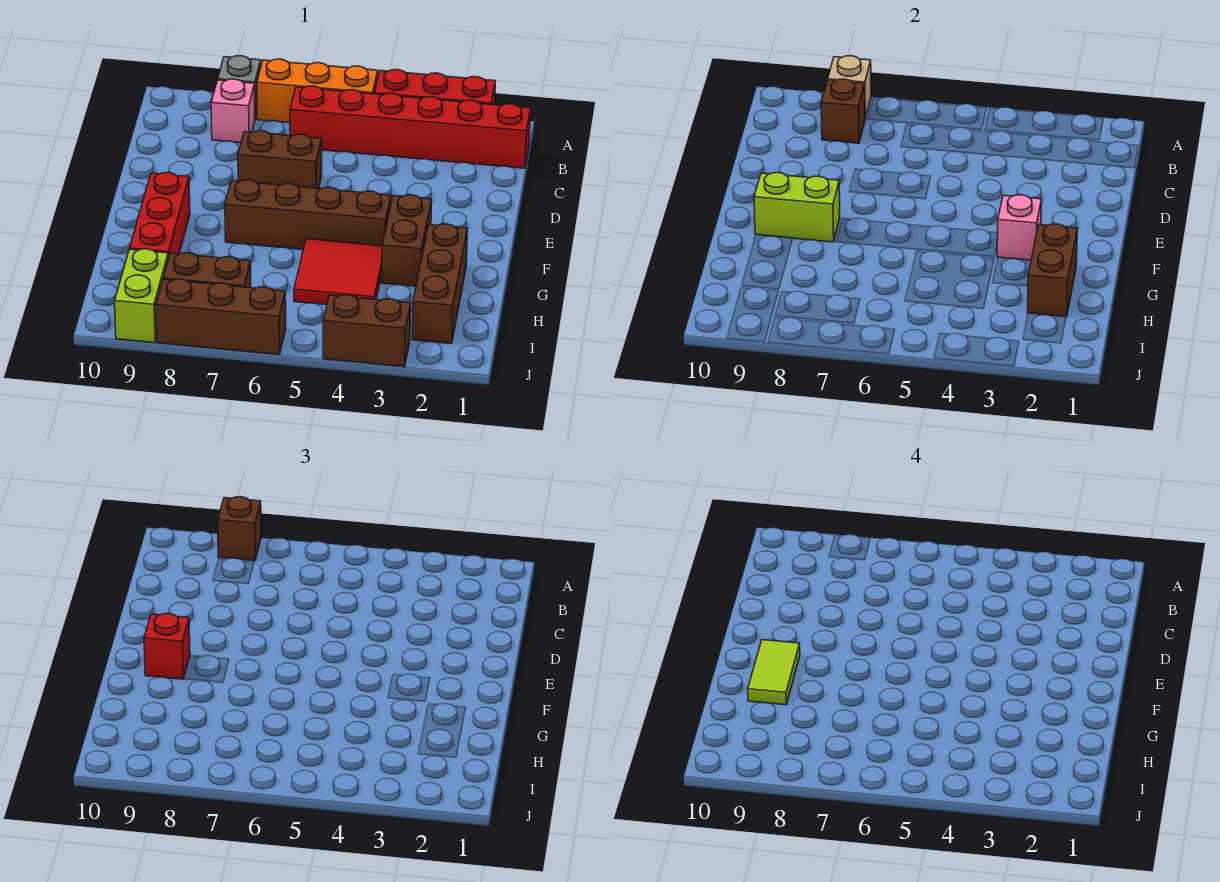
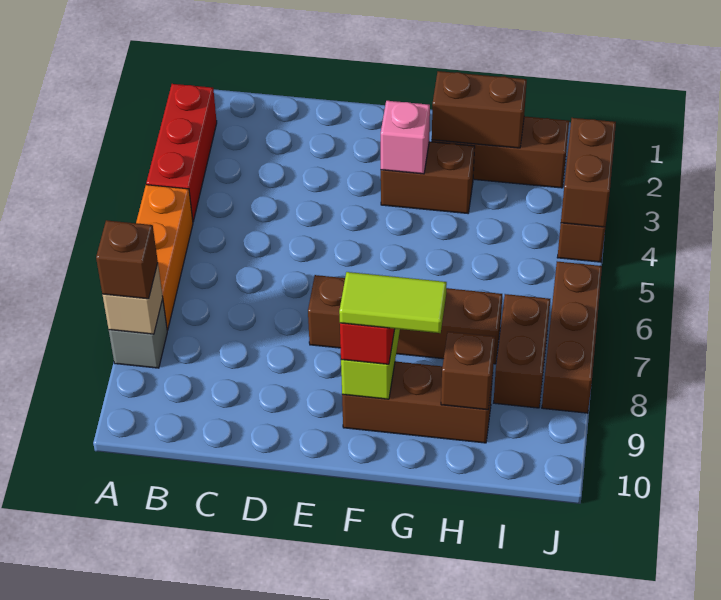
red brick B1:B6 level 1 -> none
pink brick B8 level 1 -> none
brown brick B8 level 2 -> brown brick H9 level 2
brown brick D6:D7 level 1 -> brown brick J3:J4 level 2
brown brick F4:F7 level 1 -> brown brick E7:H7 level 1
red brick F9:H9 level 1 -> brown brick F9:H9 level 1
red tile G4:H5 level 1 -> none
lime brick I9:J9 level 1 -> none

